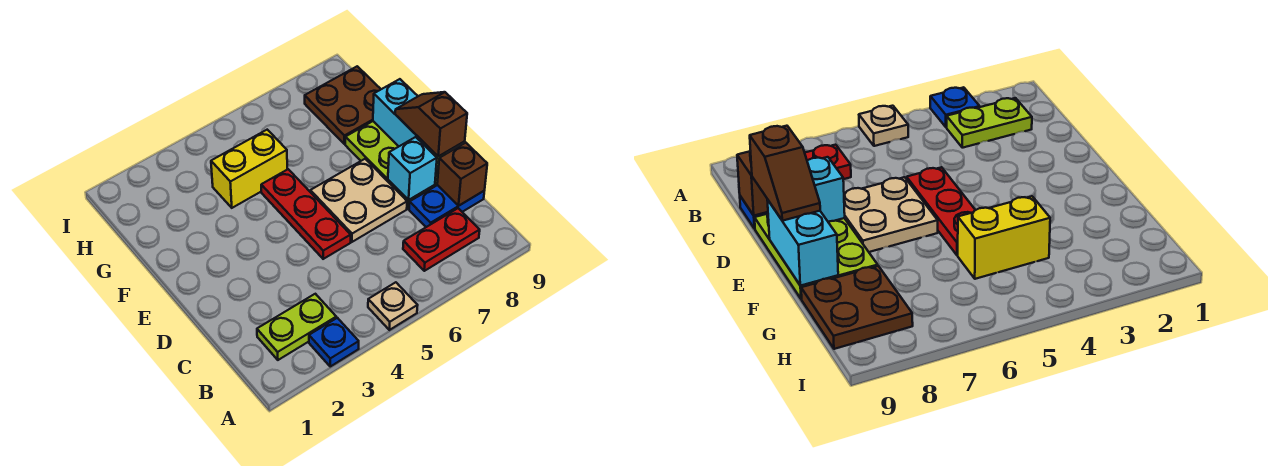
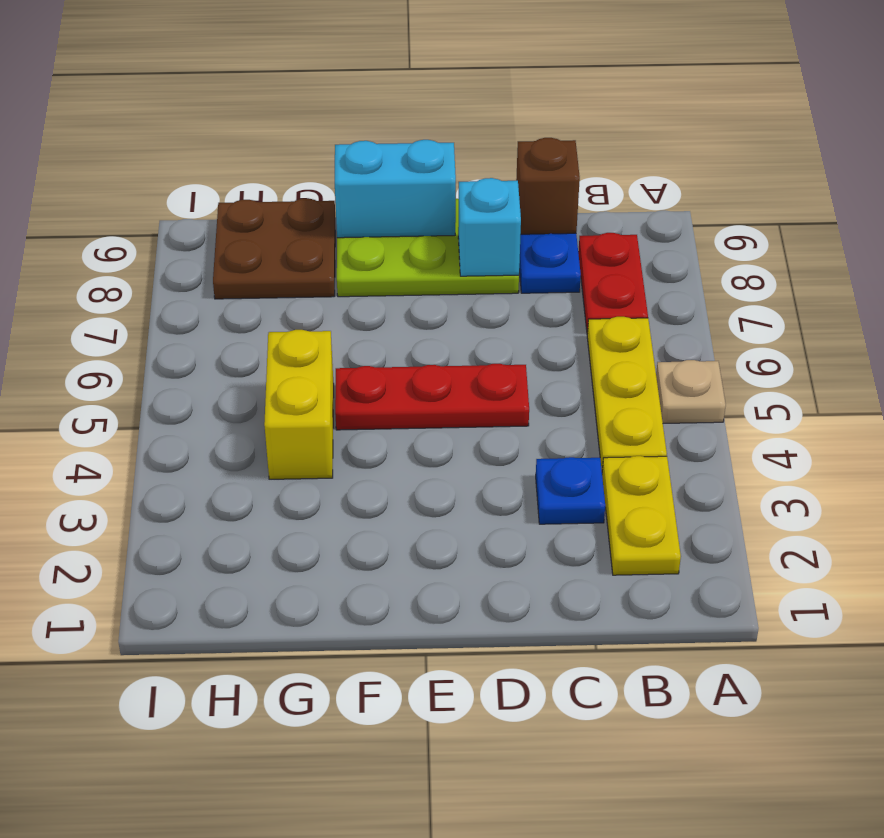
blue plate A3 level 1 -> blue plate C3 level 1
lime plate B2:B3 level 1 -> yellow plate B2:B3 level 1
none -> yellow plate B4:B6 level 1
tan plate D6:E7 level 1 -> none
brown slope D9:E9 level 3 top D -> none

